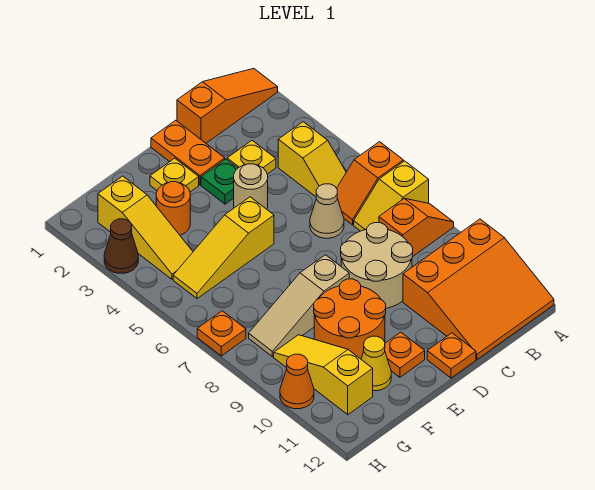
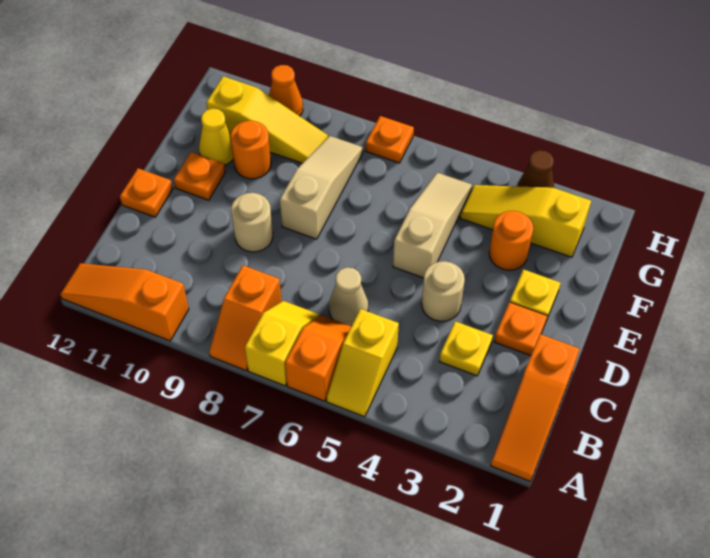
orange slope A10:C12 level 1 top 10 -> orange slope A10:A12 level 1 top 10
yellow slope B4:B5 level 1 top 4 -> yellow slope A5:B5 level 1 top B
tan round brick C8:D9 level 1 -> tan round brick D9 level 1
orange plate D1:D2 level 1 -> orange plate D2 level 1
green plate D3 level 1 -> none
yellow slope E5:G5 level 1 top E -> tan slope E5:G5 level 1 top E
orange round brick E9:F10 level 1 -> orange round brick F10 level 1

